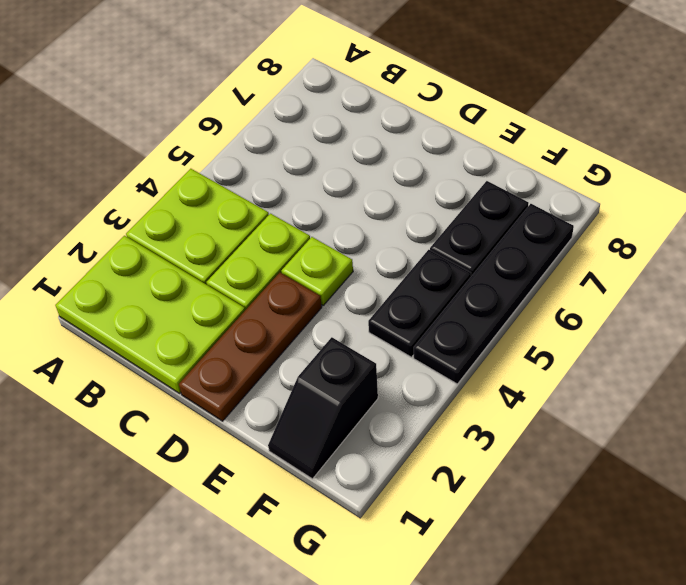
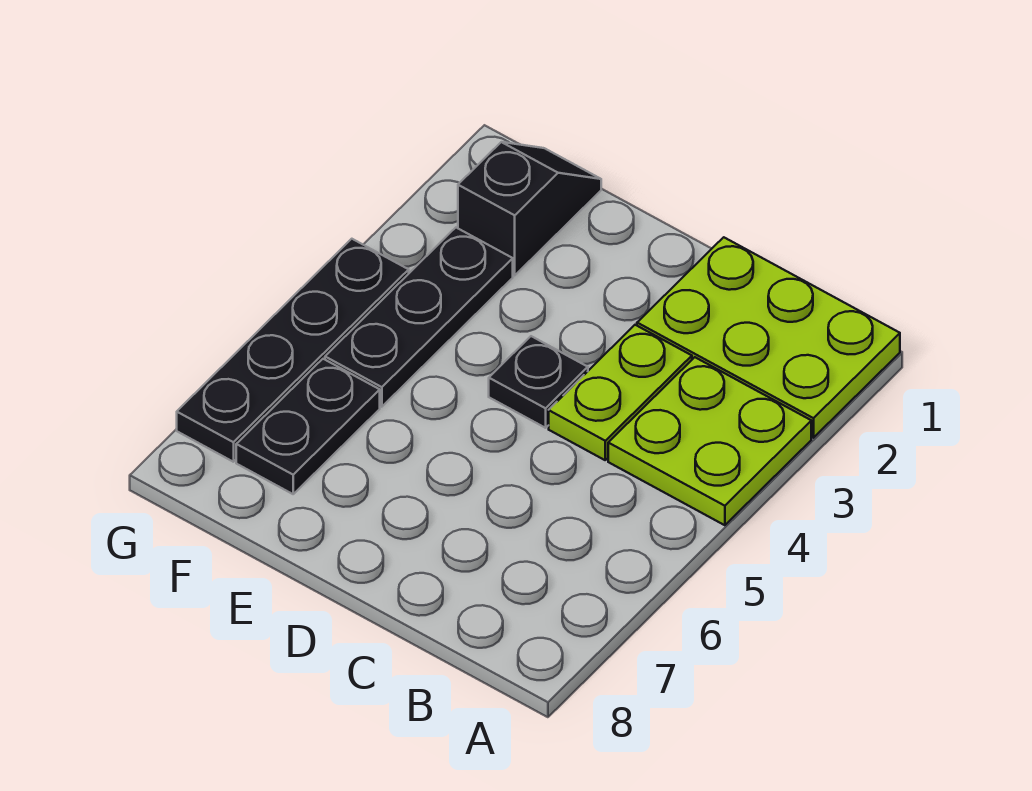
brown plate D1:D3 level 1 -> none
lime plate D4 level 1 -> black plate D4 level 1
black plate F4:F5 level 1 -> black plate F3:F5 level 1

